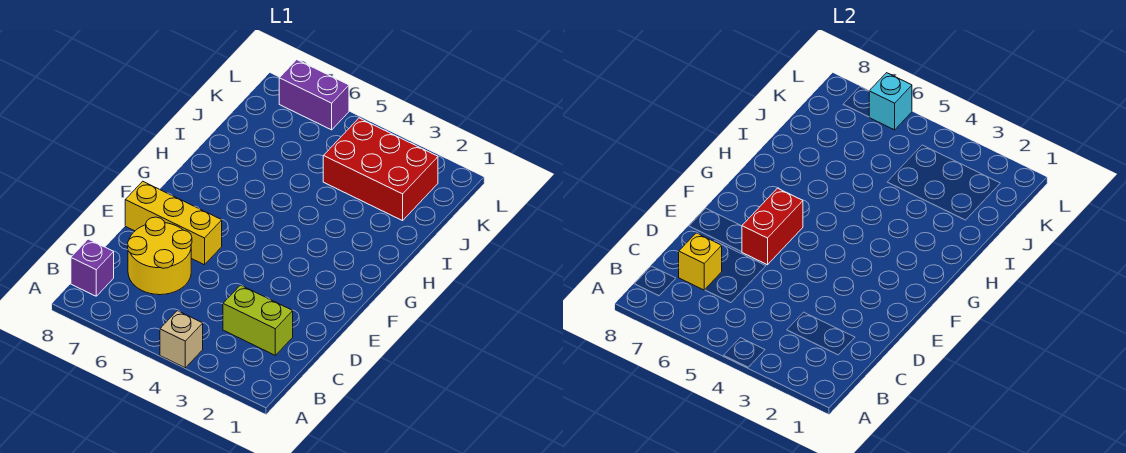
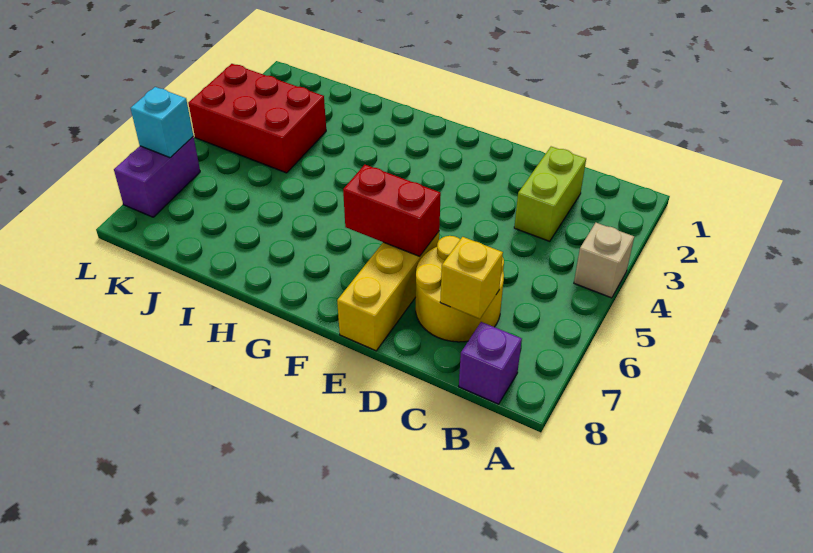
red brick J2:K4 level 1 -> red brick J3:L4 level 1

